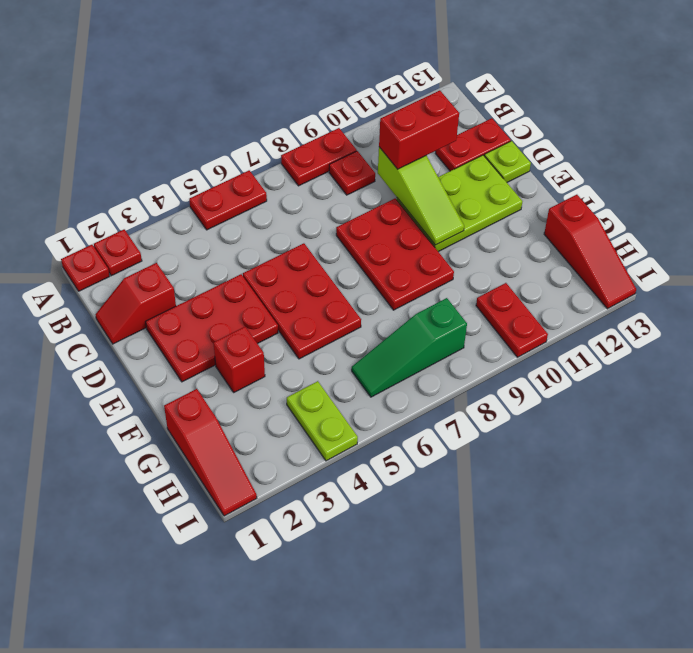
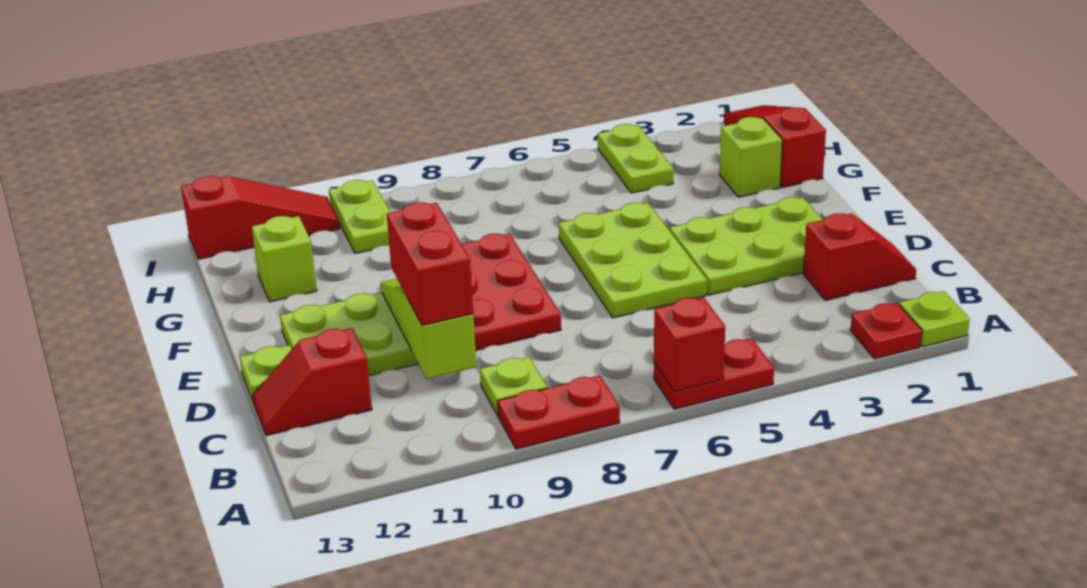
red plate A1 level 1 -> lime plate A1 level 1
red plate B9 level 1 -> lime plate B9 level 1
red brick C10:C11 level 3 -> red brick C10:D10 level 3
red plate C12:C13 level 1 -> red slope C12:C13 level 1 top 12
red plate D2:E4 level 1 -> lime plate D2:E4 level 1
red plate D5:F6 level 1 -> lime plate D5:F6 level 1
red brick F3 level 1 -> red brick A6 level 2
none -> lime brick G2 level 1
none -> lime brick G12 level 1
red slope G13:I13 level 1 top G -> red slope I11:I13 level 1 top 13
green slope H6:H8 level 1 top 8 -> none
red plate H10:I10 level 1 -> lime plate H10:I10 level 1

